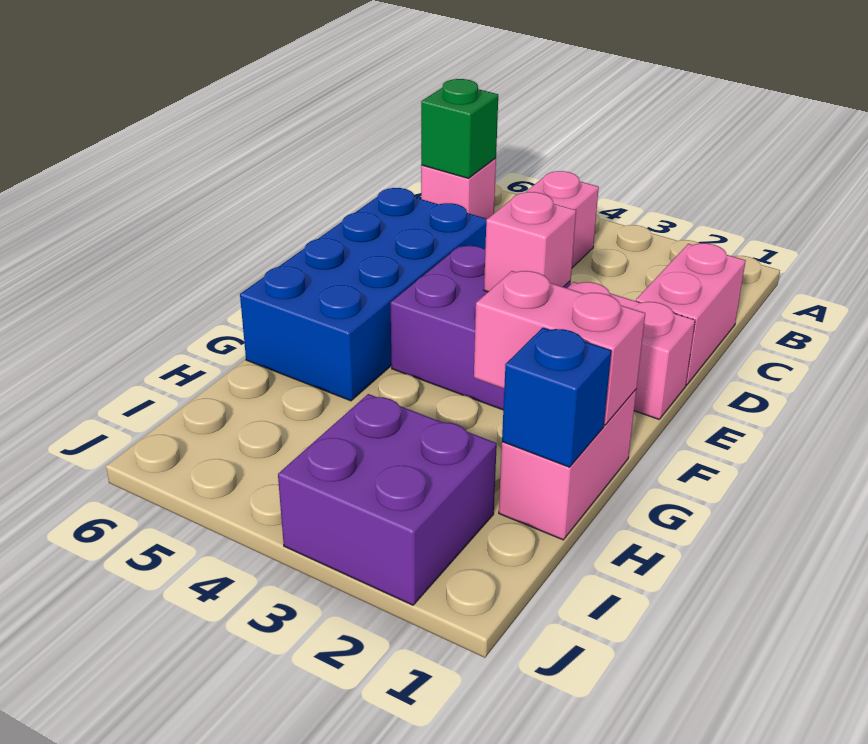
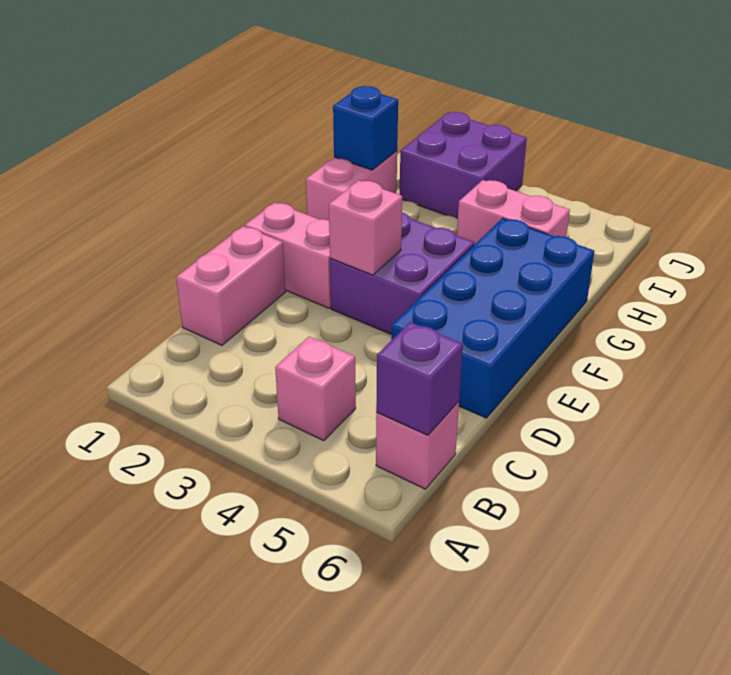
green brick B6 level 2 -> purple brick B6 level 2
pink brick G1:G2 level 2 -> pink brick H4:H5 level 1

